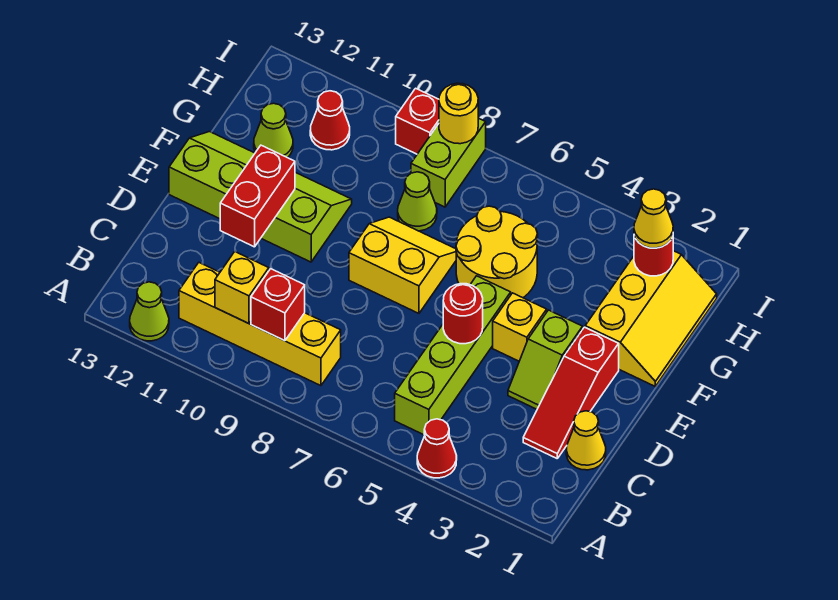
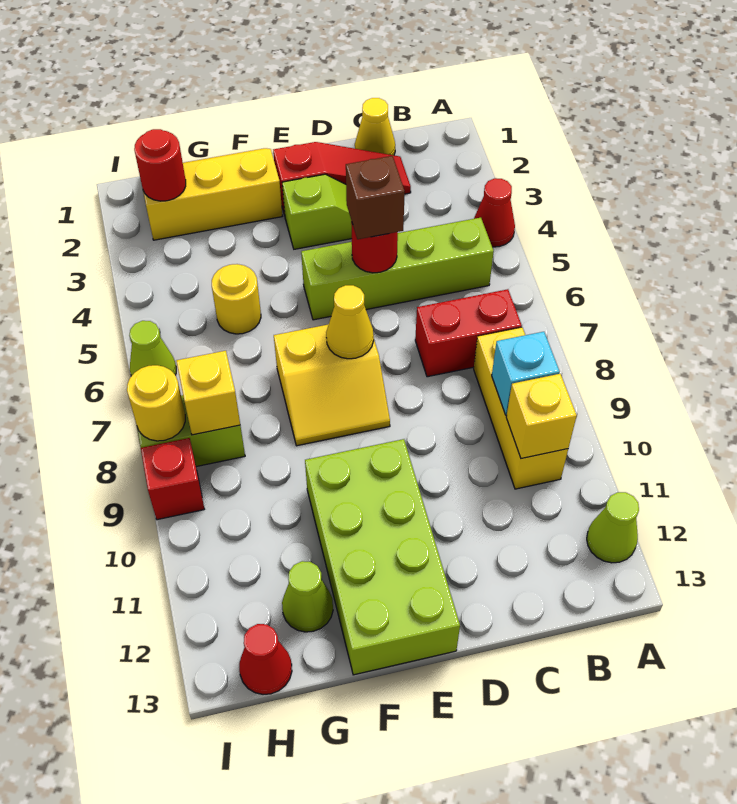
yellow brick B8:B11 level 1 -> yellow brick B8:B10 level 1
red brick B9 level 2 -> cyan brick B9 level 2
none -> brown brick D5 level 3
red brick D11:E11 level 2 -> red brick B7:C7 level 1
yellow brick E4 level 1 -> yellow brick H8 level 2
yellow slope E7:F8 level 1 top E -> yellow slope E7:F8 level 1 top 7
lime slope E10:F13 level 1 top E -> lime brick E10:F13 level 1
yellow round brick F5:G6 level 1 -> yellow round brick G5 level 1
lime cone G8 level 1 -> lime cone I6 level 1
yellow cone H2 level 3 -> yellow cone E7 level 2
red cone H11 level 1 -> red cone H13 level 1

